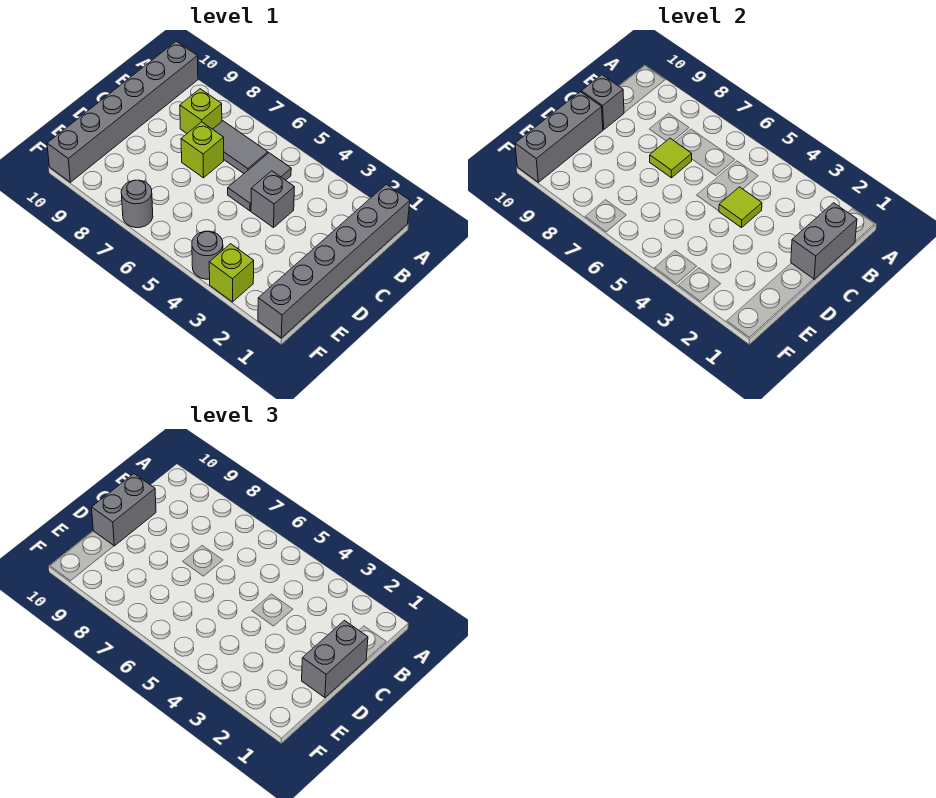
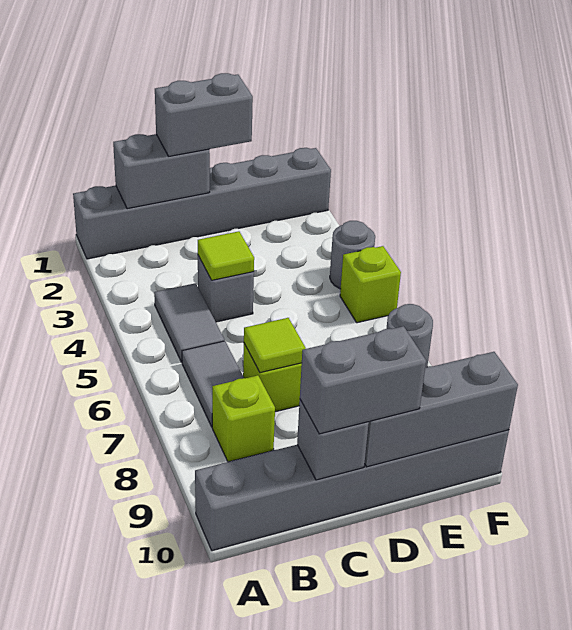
grey tile B5:C5 level 1 -> grey tile B4:B5 level 1
lime brick F3 level 1 -> lime brick F5 level 1

